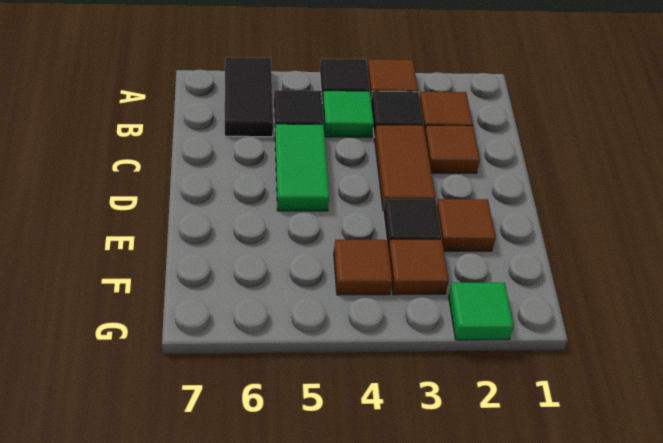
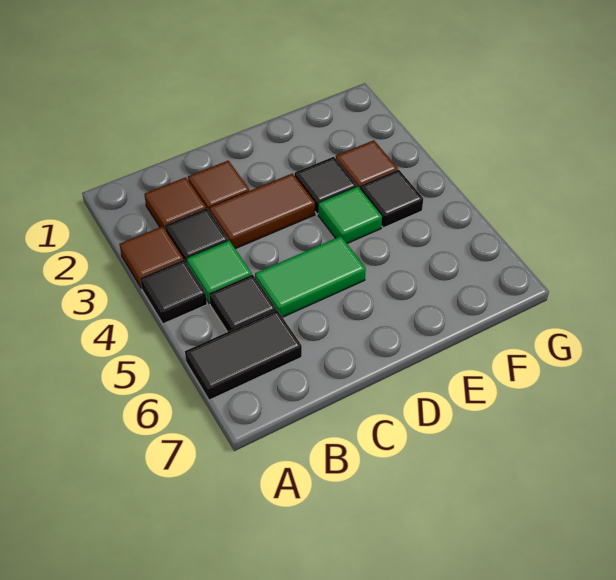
brown tile E2 level 1 -> none
brown tile F4 level 1 -> black tile F4 level 1
green tile G2 level 1 -> green tile E4 level 1

